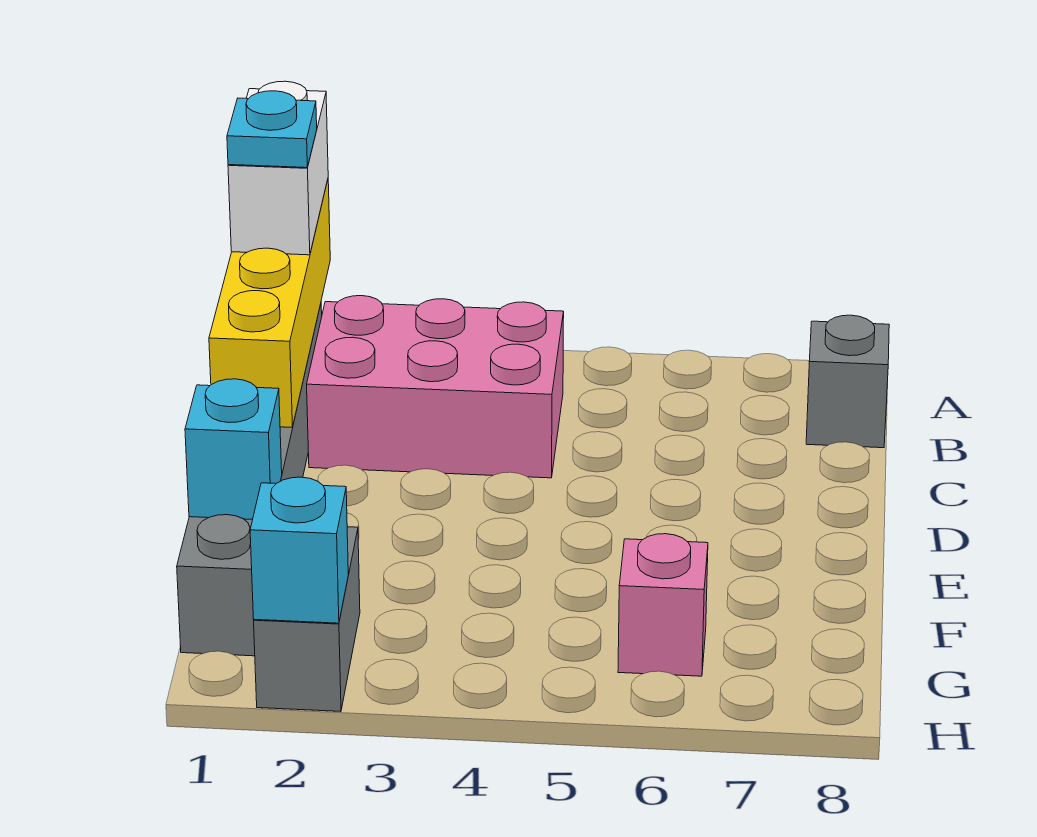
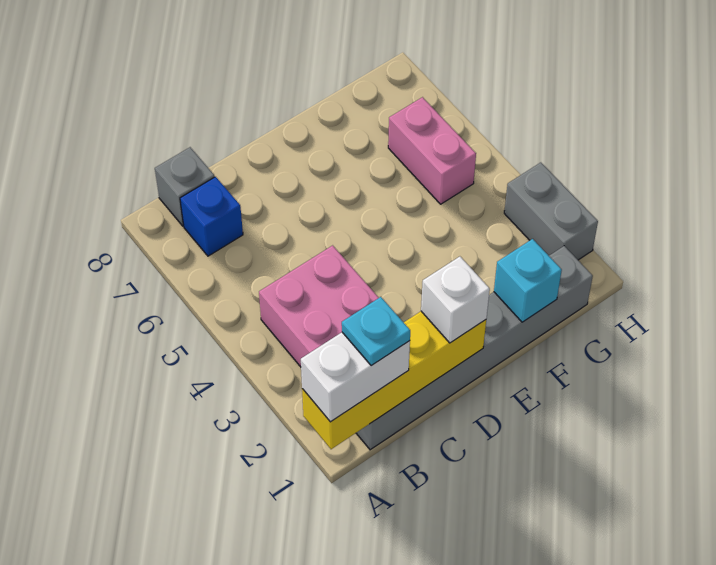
none -> blue brick B7 level 1
none -> white brick D1 level 3
grey brick G2:H2 level 1 -> grey brick H2:H3 level 1
pink brick G6 level 1 -> pink brick G5:G6 level 1
cyan brick H2 level 2 -> none

